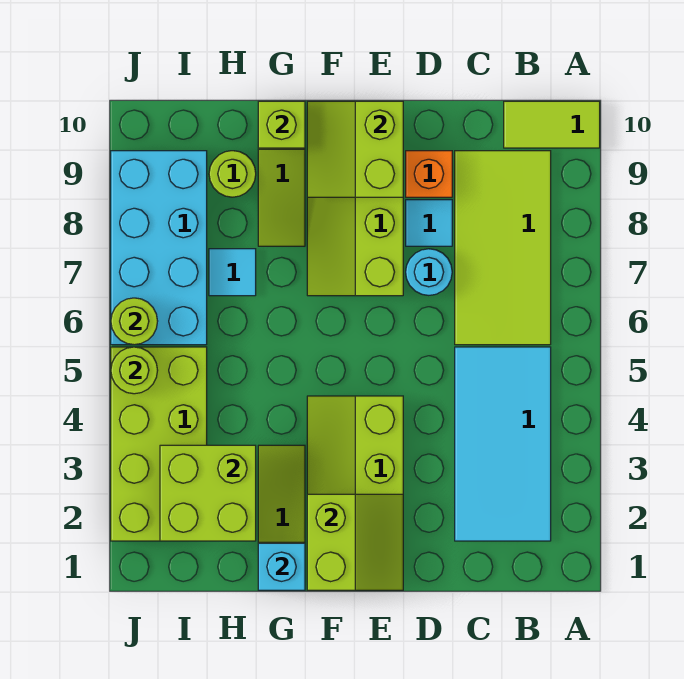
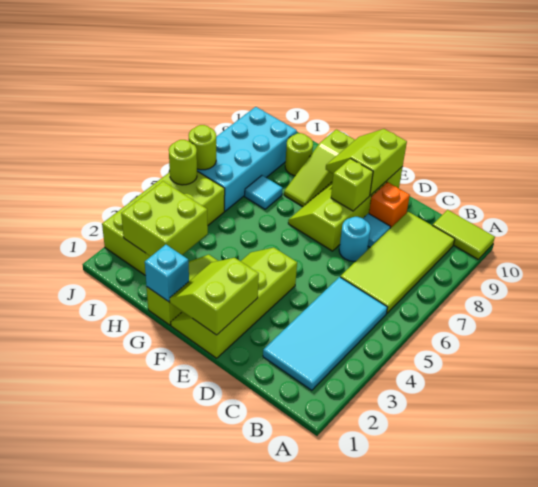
lime slope E1:F2 level 2 top F -> lime slope E1:F2 level 2 top E
lime brick G10 level 2 -> lime brick E8 level 2

